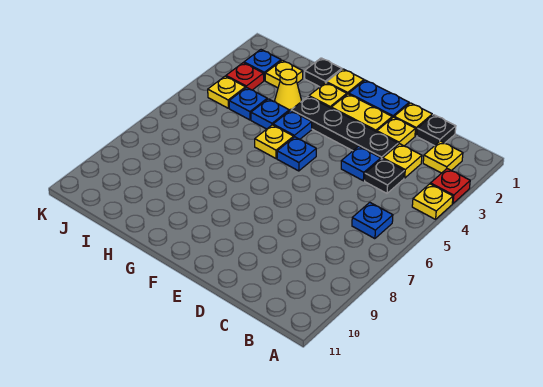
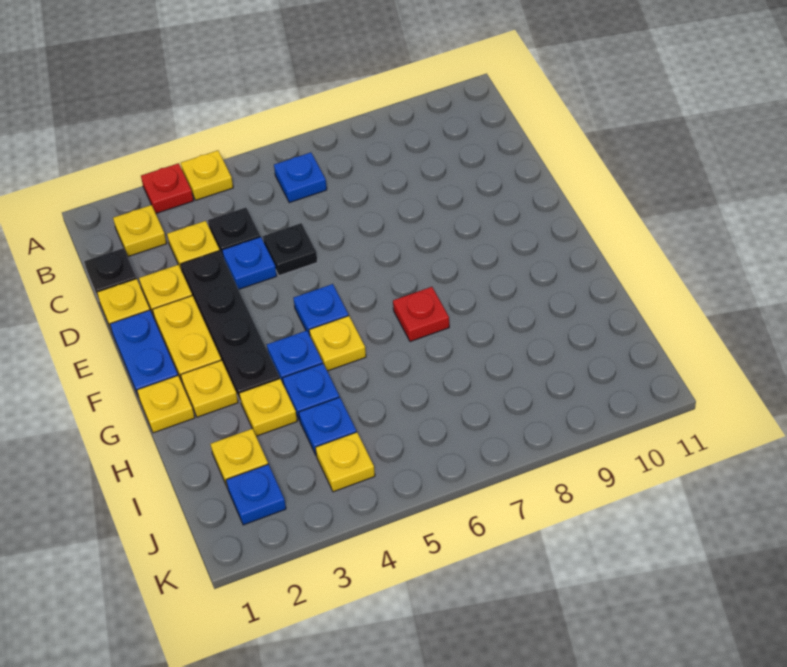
black plate H1 level 1 -> black plate D5 level 1
yellow cone H3 level 1 -> yellow plate H3 level 1
red plate J3 level 1 -> red plate G7 level 1

